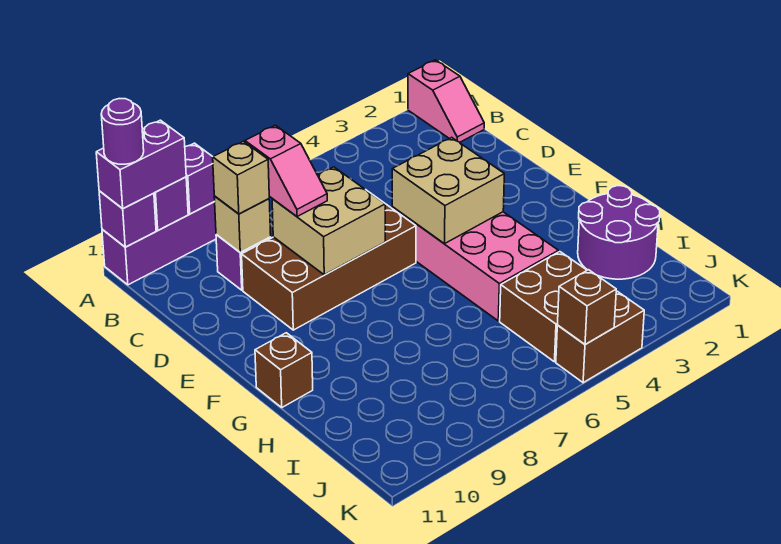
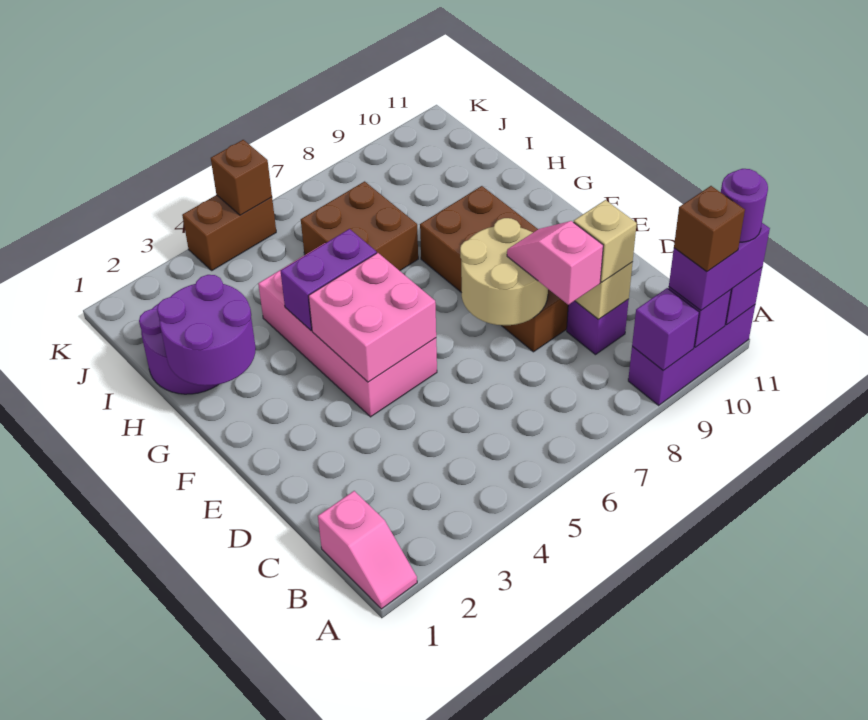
pink slope A1:B1 level 1 top A -> pink slope A1:B1 level 1 top B
brown brick D6:E9 level 1 -> brown brick D8:G9 level 1
tan brick D7:E8 level 2 -> tan round brick D7:E8 level 2
tan brick E4:F5 level 2 -> pink brick E4:F5 level 2
none -> purple round brick G1:H2 level 2
none -> purple brick G4:G5 level 2
brown brick G11 level 1 -> brown brick A10 level 4
brown brick I4:J5 level 1 -> brown brick H6:I7 level 1

